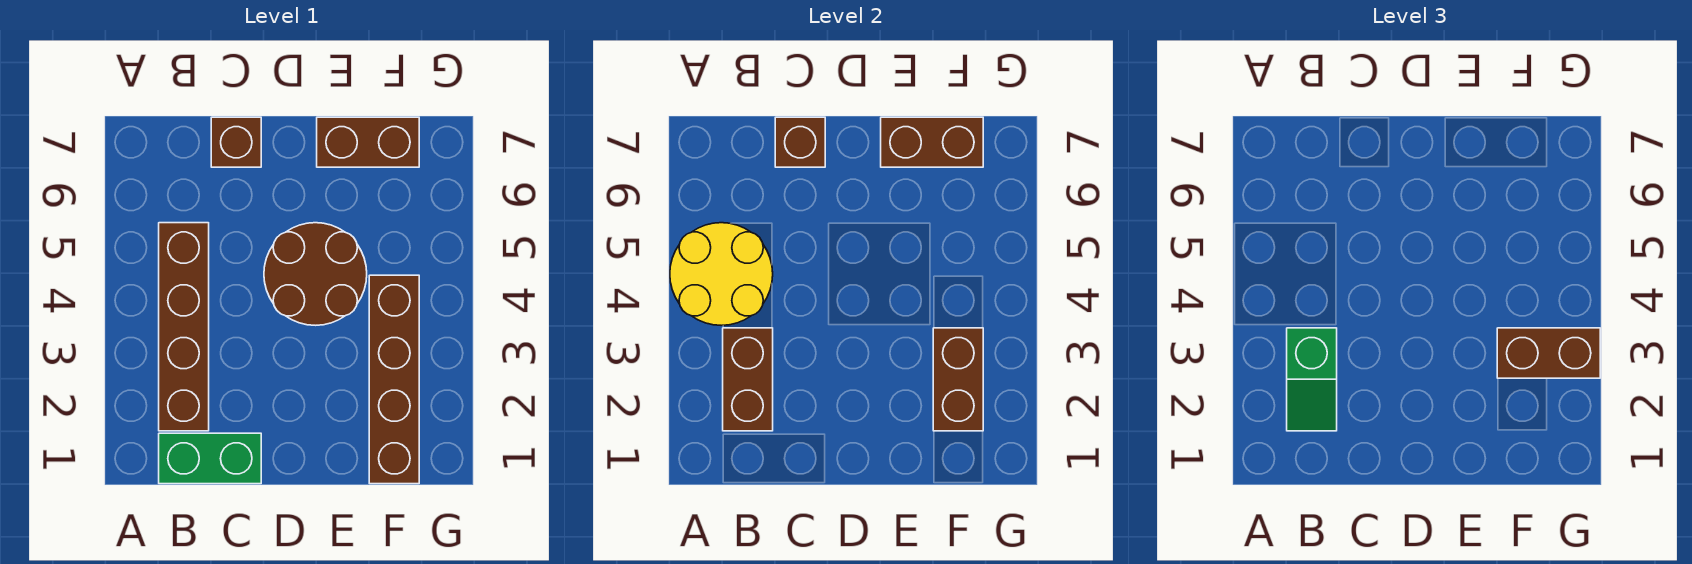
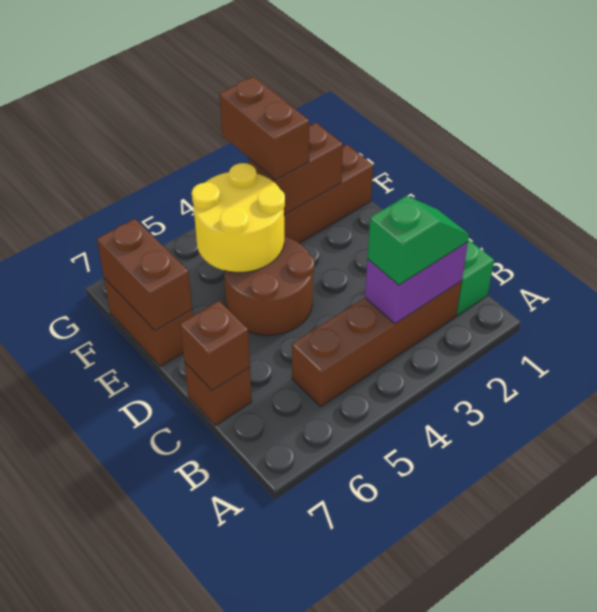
yellow round brick A4:B5 level 2 -> yellow round brick E4:F5 level 2
brown brick B2:B3 level 2 -> purple brick B2:B3 level 2

